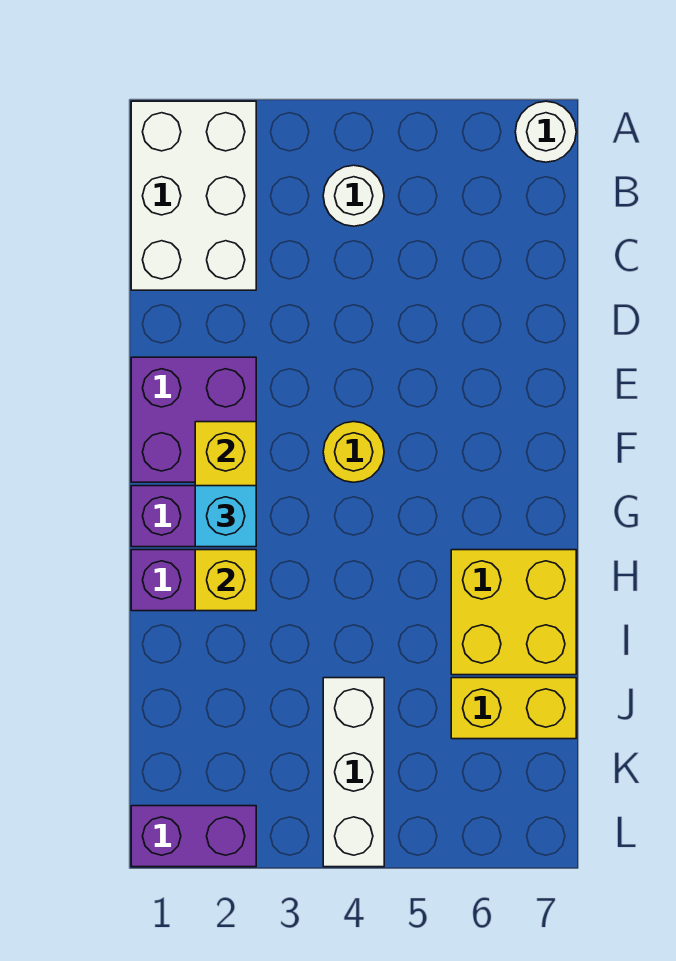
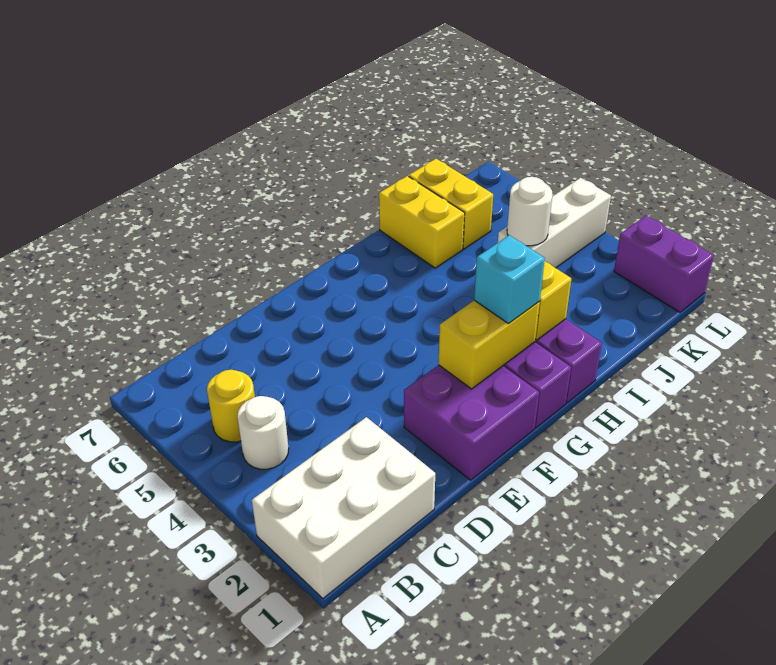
white round brick A7 level 1 -> white round brick J4 level 2
yellow round brick F4 level 1 -> yellow round brick B5 level 1
yellow brick H6:I7 level 1 -> yellow brick I6:I7 level 1

